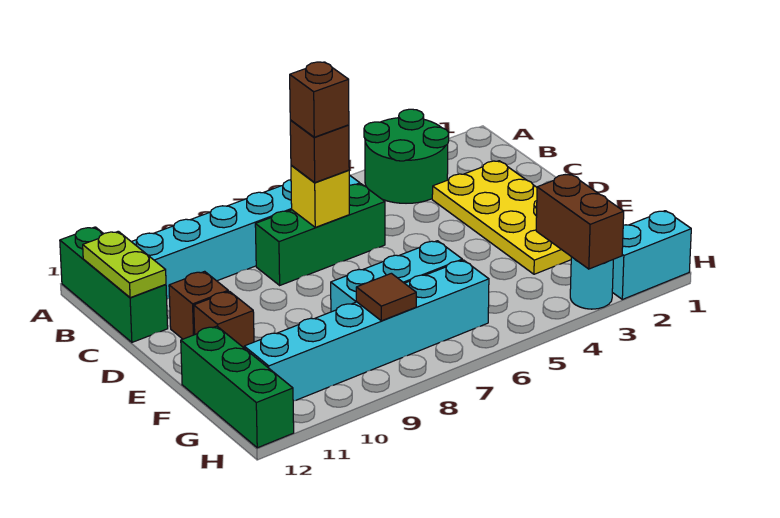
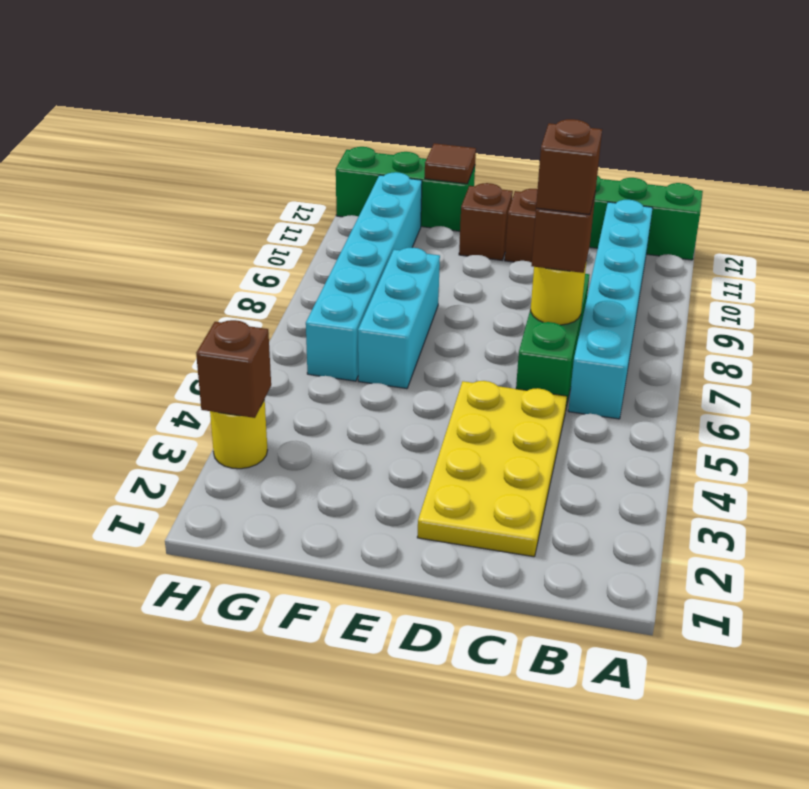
green round brick A3:B4 level 1 -> none
lime plate B12:C12 level 2 -> none
yellow plate C2:F3 level 1 -> yellow plate C2:D5 level 1
yellow brick C7 level 2 -> yellow round brick C7 level 2
brown brick G3:H3 level 2 -> brown brick H3 level 2
brown tile G8 level 2 -> brown tile F12 level 2
cyan brick H1:H2 level 1 -> none
cyan round brick H3 level 1 -> yellow round brick H3 level 1

